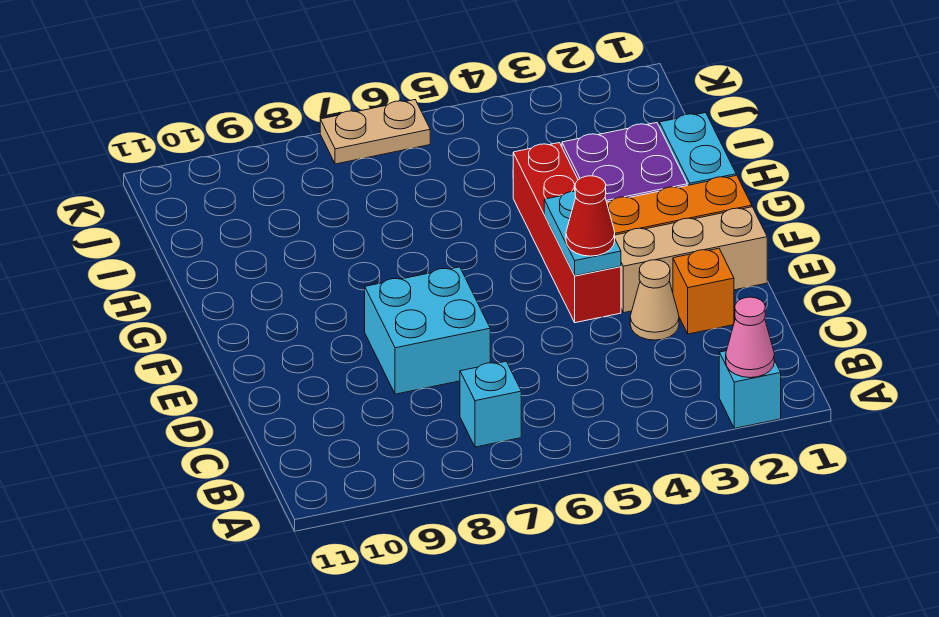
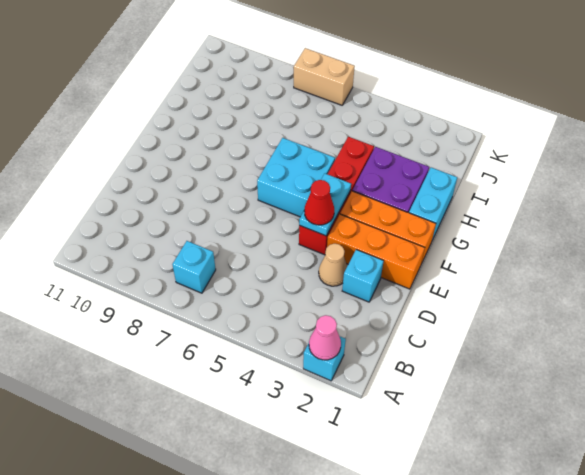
orange brick D2 level 1 -> cyan brick D2 level 1
cyan brick D7:E8 level 1 -> cyan brick F5:G6 level 1
tan brick E1:E3 level 1 -> orange brick E1:E3 level 1
tan plate K6:K7 level 1 -> tan brick K6:K7 level 1

